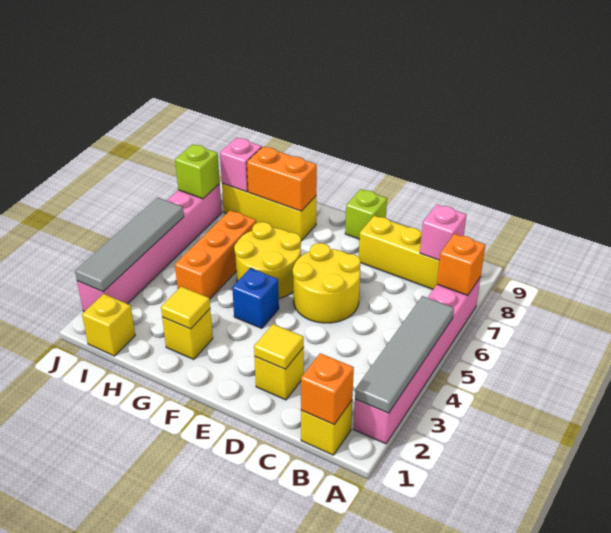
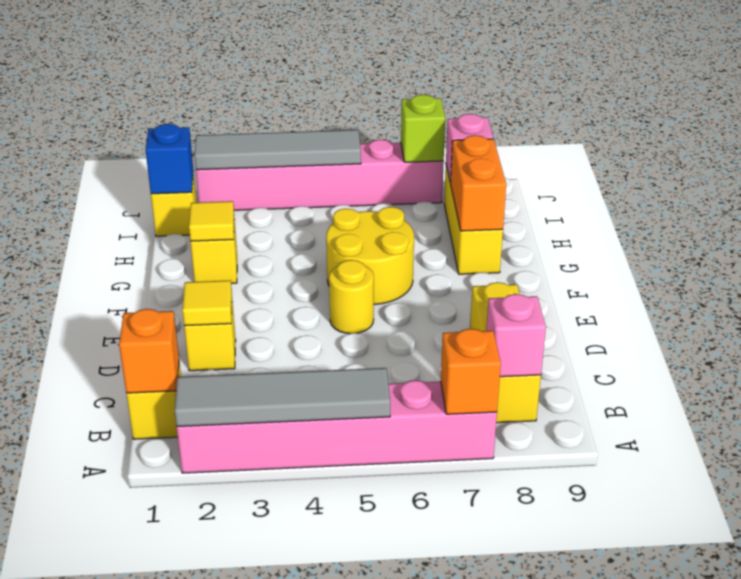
yellow round brick D5:E6 level 1 -> yellow round brick E5 level 1
lime brick E9 level 1 -> none
blue brick F4 level 1 -> blue brick I1 level 2
orange brick H4:H6 level 1 -> none

